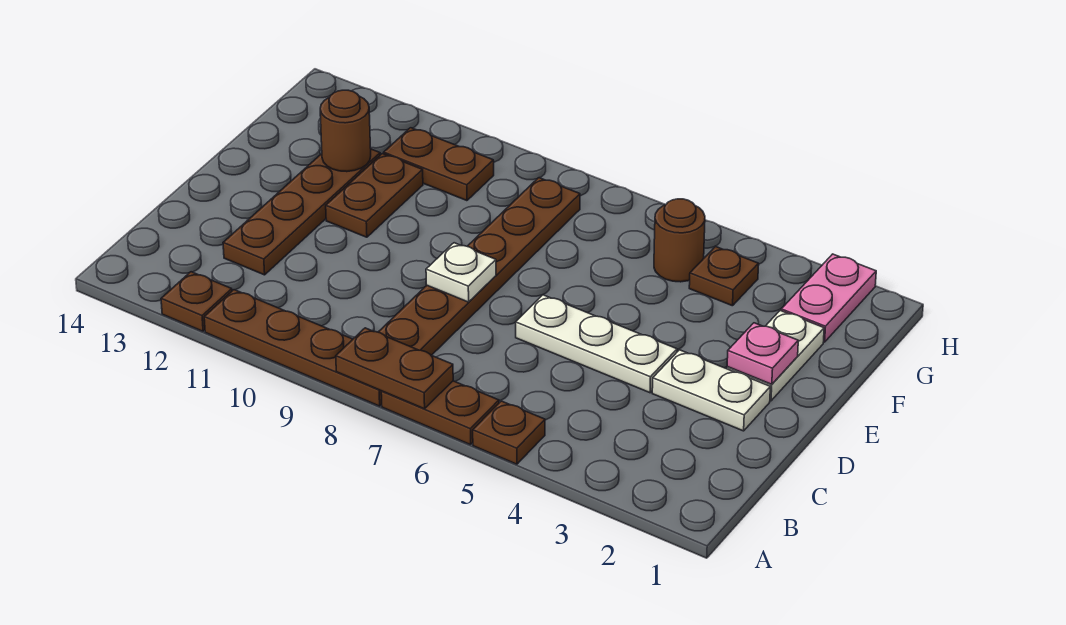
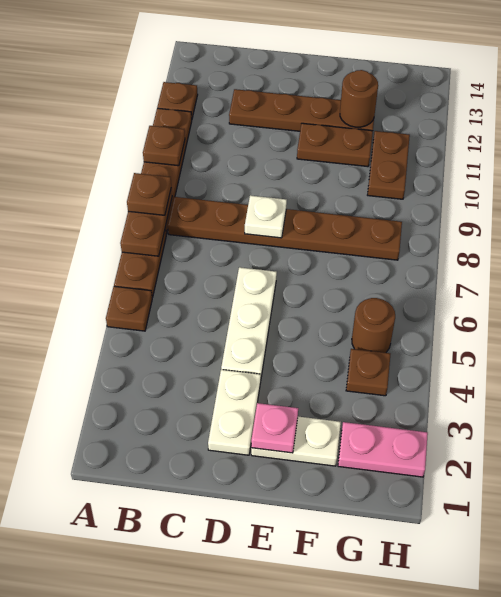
none -> brown plate A8 level 3
none -> brown plate A10 level 2

